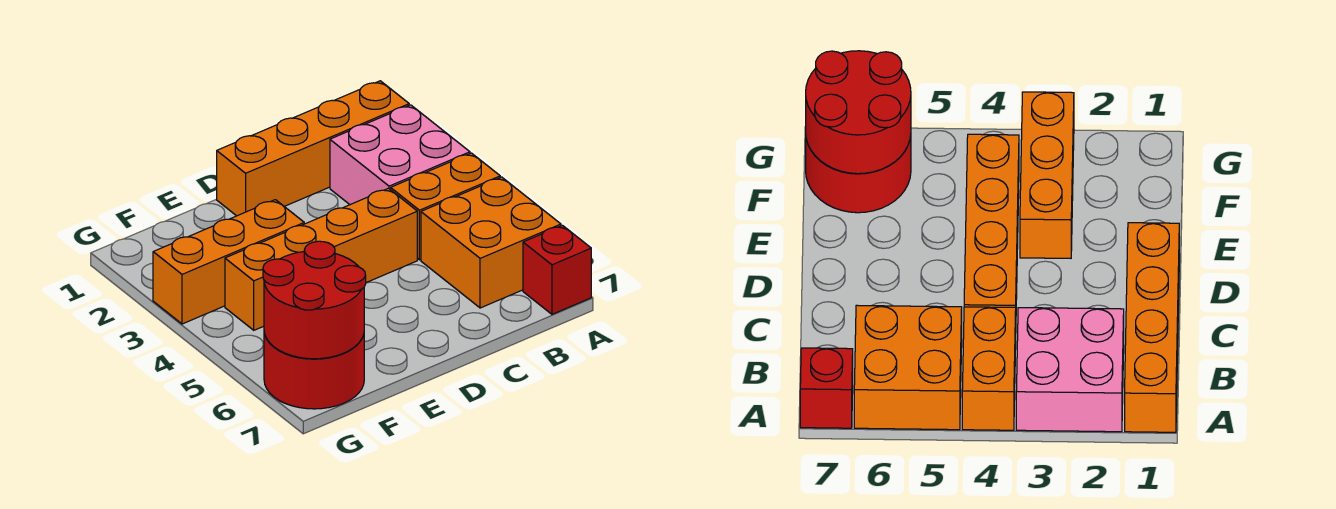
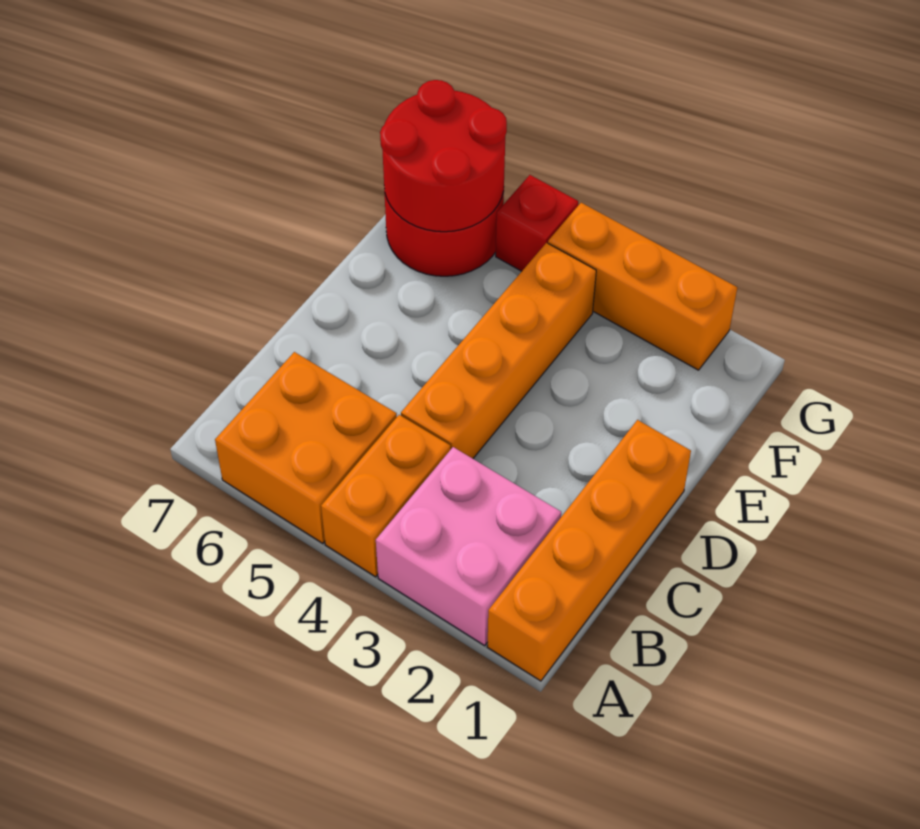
red brick A7 level 1 -> red brick G5 level 1
orange brick E3:G3 level 1 -> orange brick G2:G4 level 1

